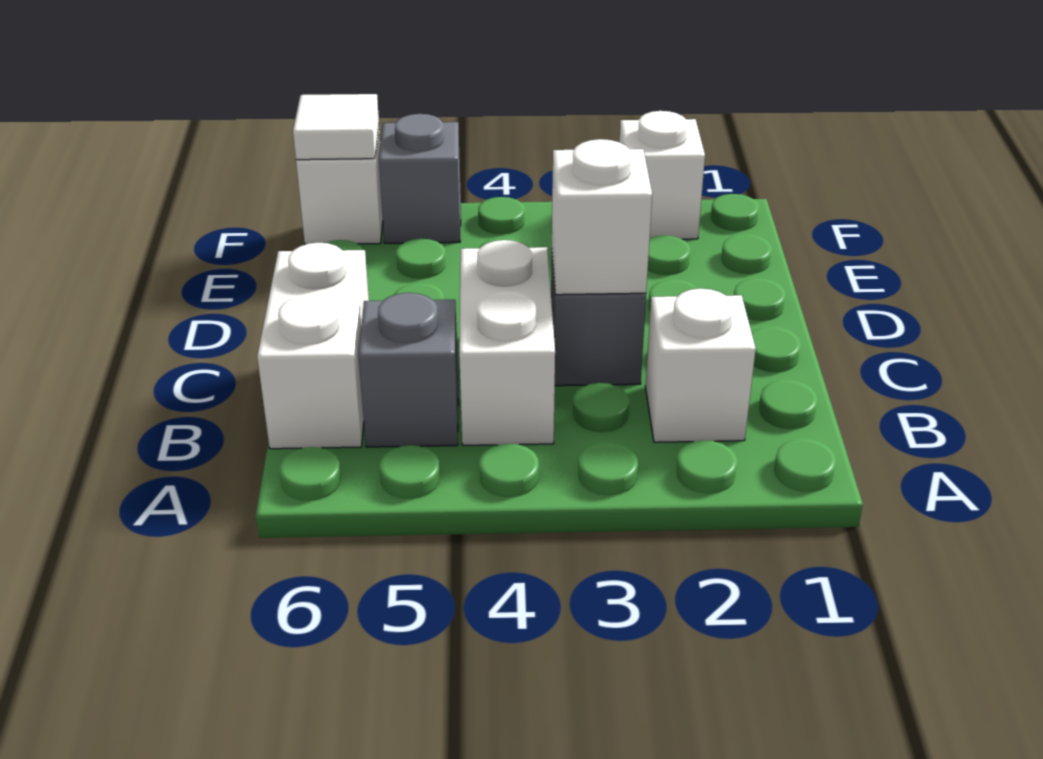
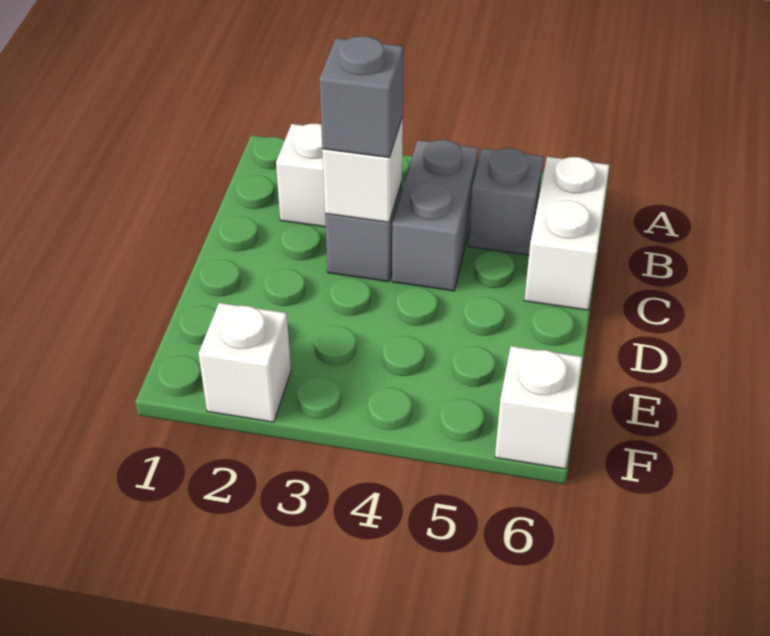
white brick B4:C4 level 1 -> grey brick B4:C4 level 1
grey brick F5 level 1 -> grey brick C3 level 3
white tile F6 level 2 -> none

